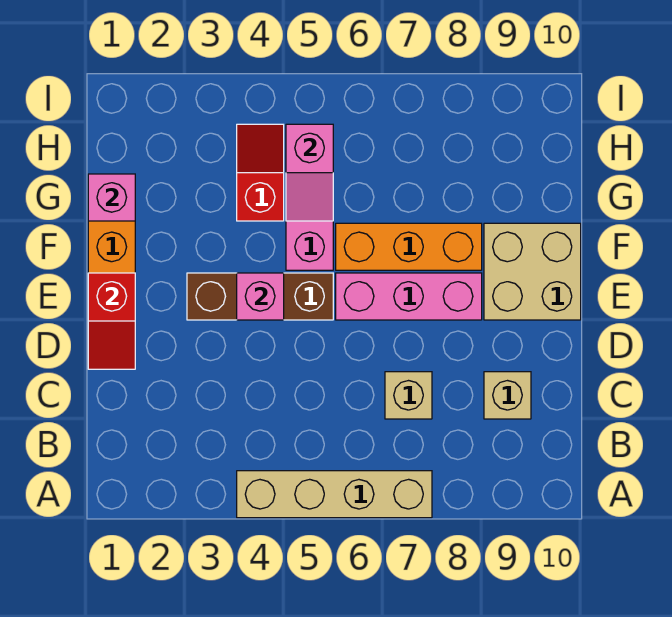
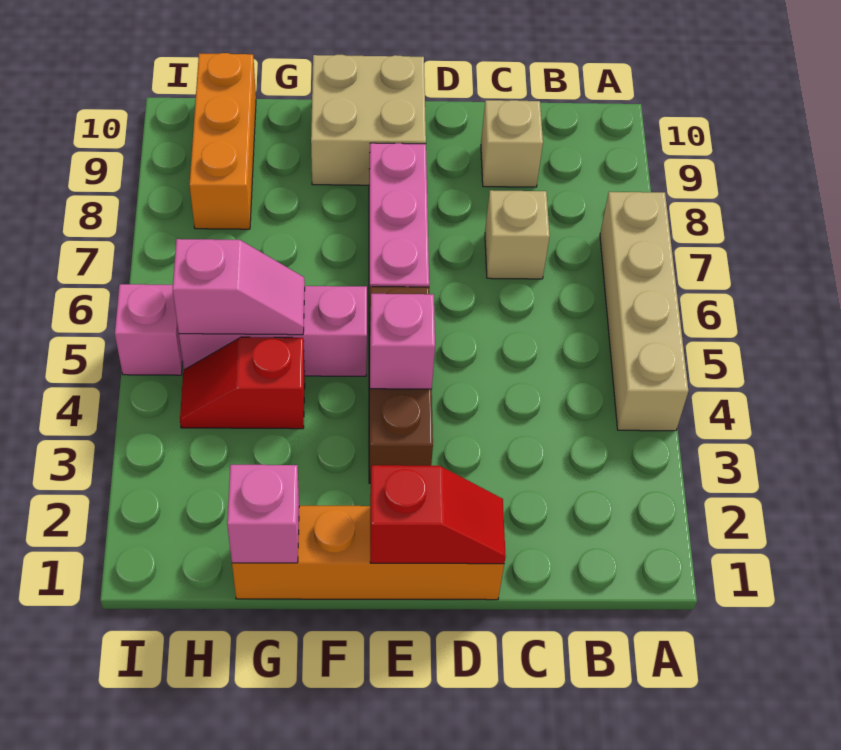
orange brick F6:F8 level 1 -> orange brick H8:H10 level 1
none -> pink brick I5 level 1

